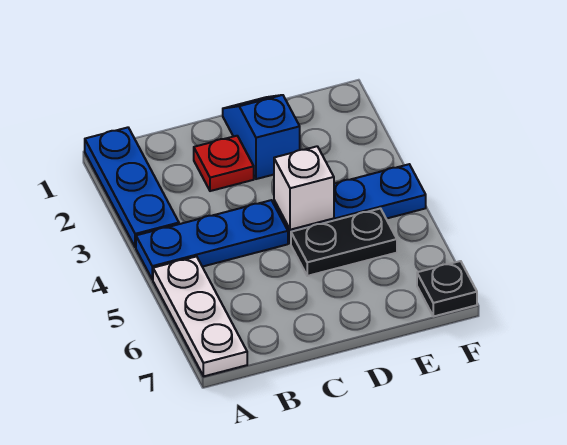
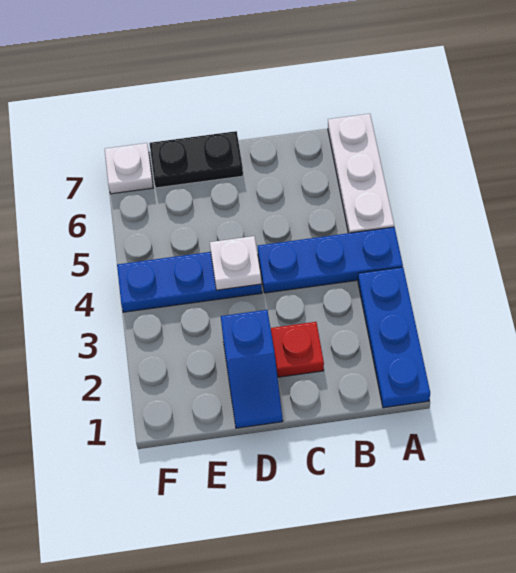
white brick D4 level 2 -> white plate D4 level 2
black plate D5:E5 level 1 -> black plate D7:E7 level 1
black plate F7 level 1 -> white plate F7 level 1

